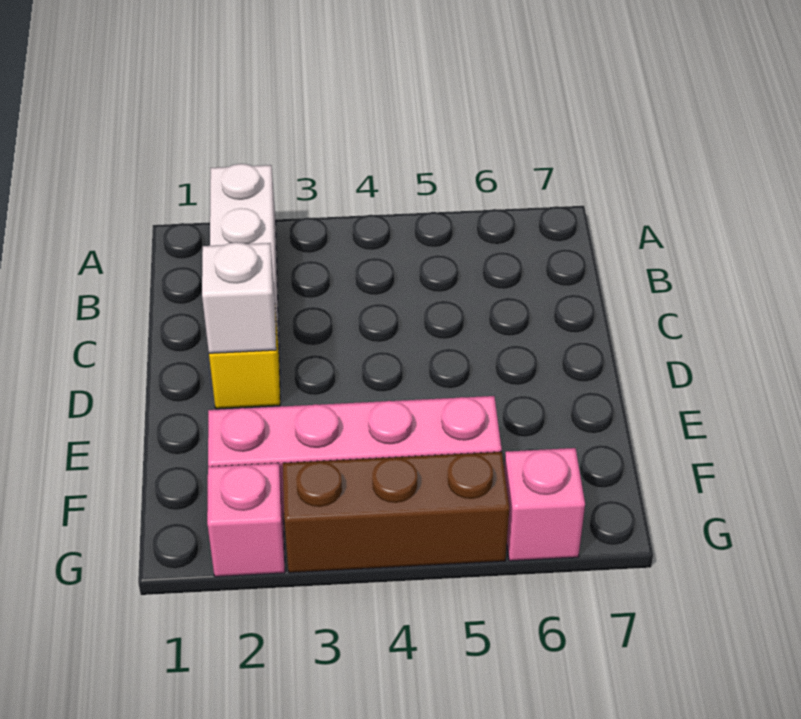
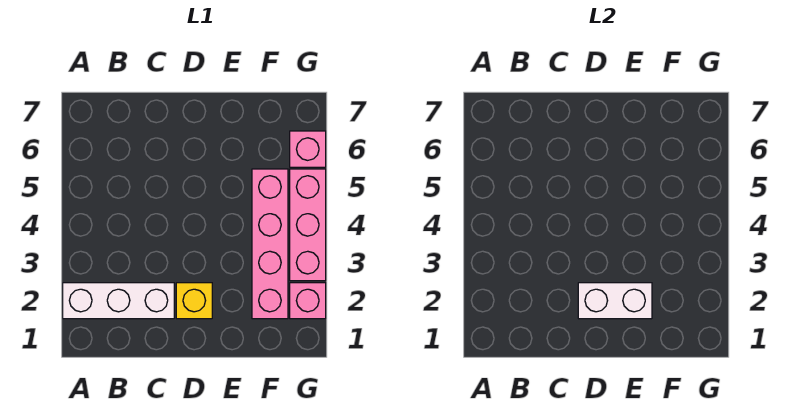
white brick D2 level 2 -> white brick D2:E2 level 2
brown brick G3:G5 level 1 -> pink brick G3:G5 level 1

